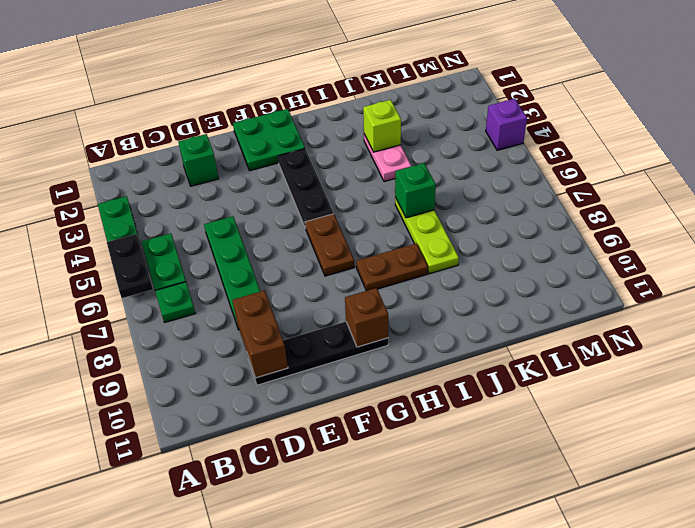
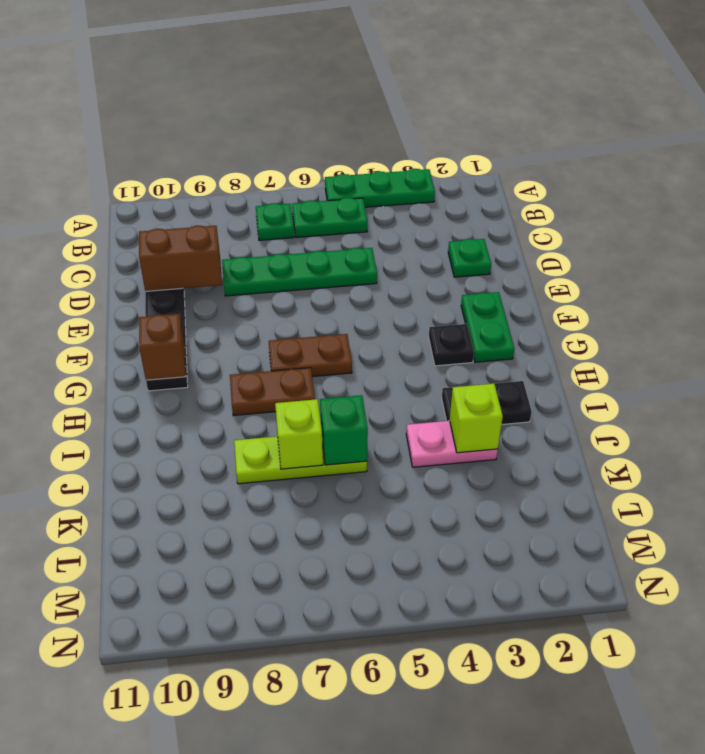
black plate A5:A6 level 2 -> black plate I2:I3 level 1
green brick D2 level 1 -> green plate D2 level 1
green plate F1:G2 level 1 -> green plate F2:G2 level 1
black plate G3:G5 level 1 -> black plate G3 level 1
brown plate H8:I8 level 1 -> brown plate H7:H8 level 1
none -> lime brick J7 level 2
purple brick N4 level 1 -> none

